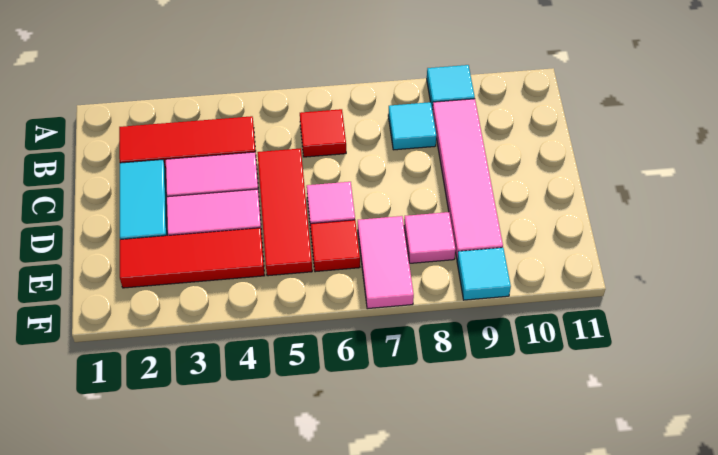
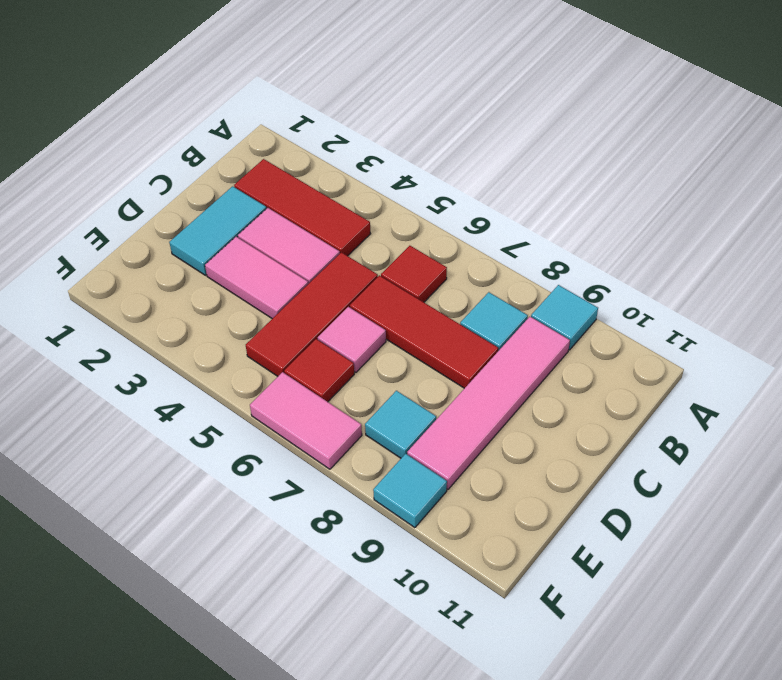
red tile E2:E4 level 1 -> red tile C6:C8 level 1
pink tile E7:F7 level 1 -> pink tile F6:F7 level 1
pink tile E8 level 1 -> cyan tile E8 level 1

